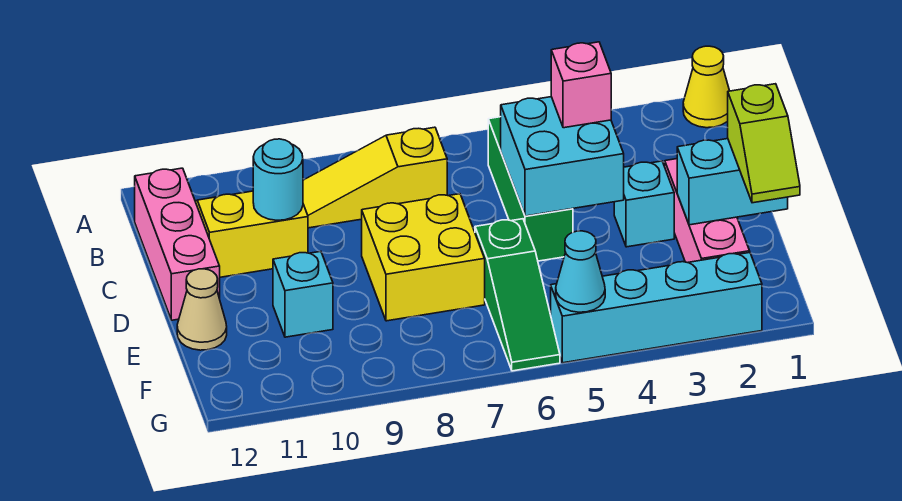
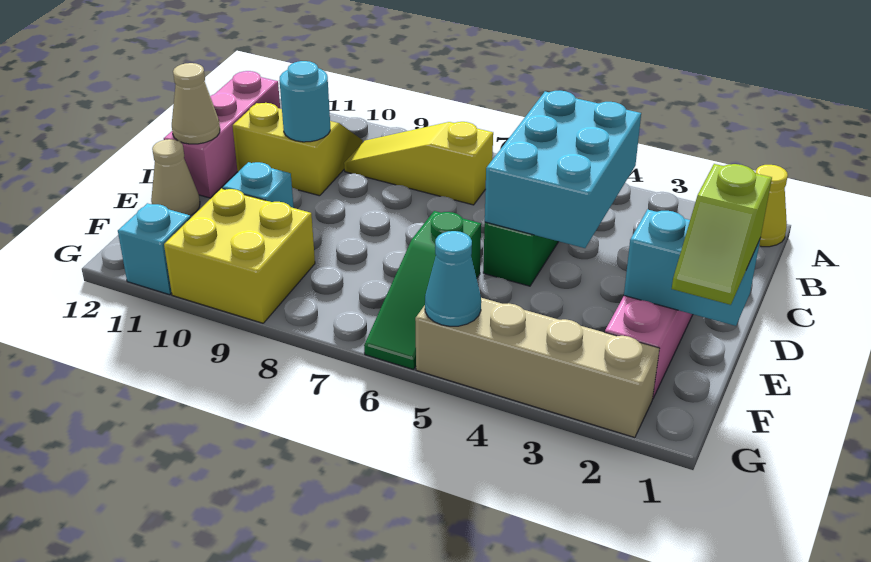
cyan brick C4:D5 level 2 -> cyan brick B4:D5 level 2
pink brick C4 level 3 -> none
cyan brick D3 level 1 -> cyan brick G11 level 1
yellow brick D7:E8 level 1 -> yellow brick F9:G10 level 1
none -> tan cone D12 level 2
cyan brick G2:G5 level 1 -> tan brick G2:G5 level 1

